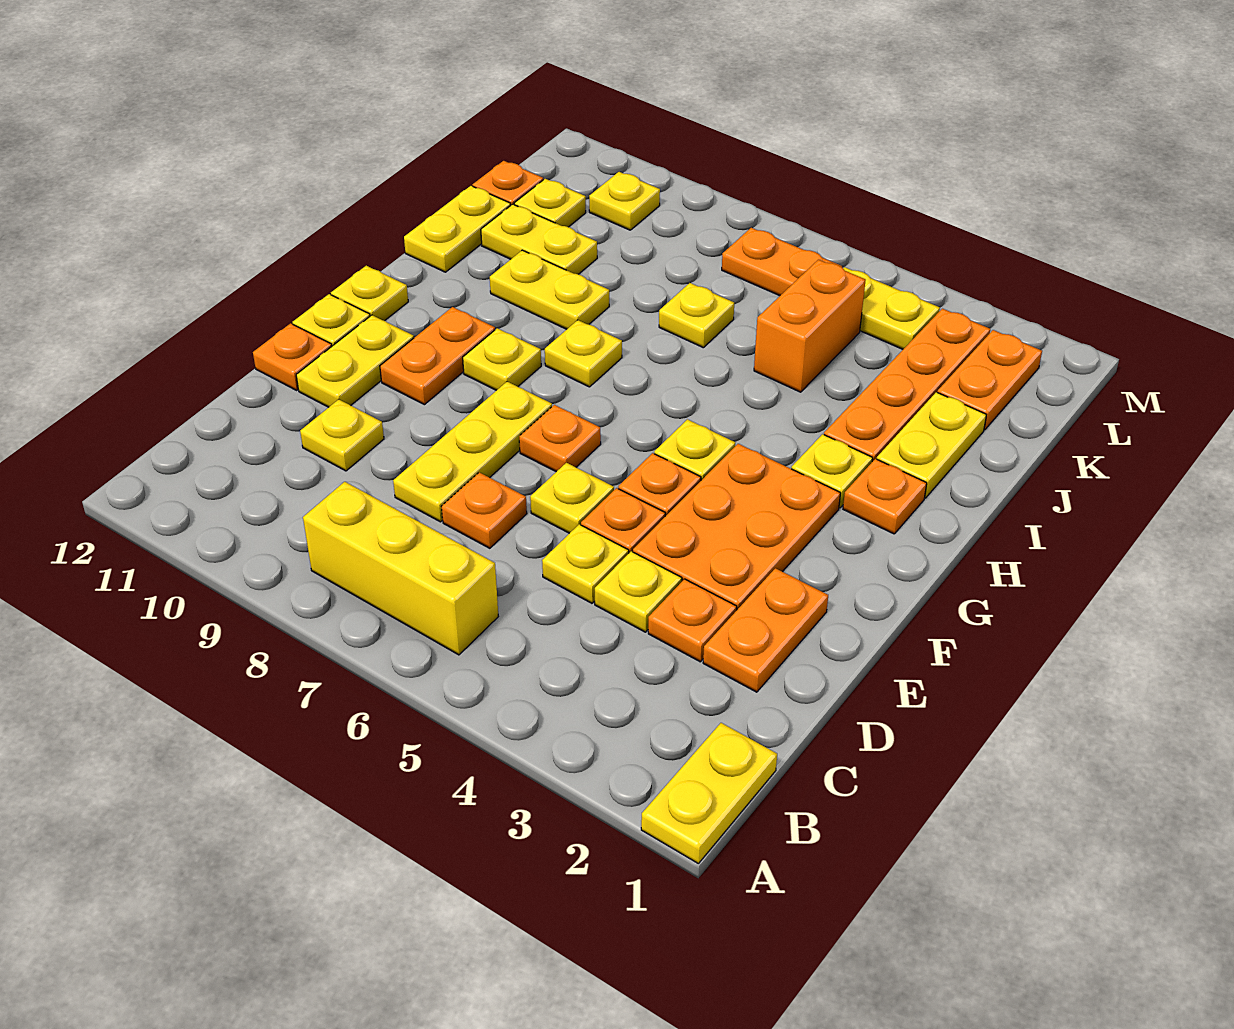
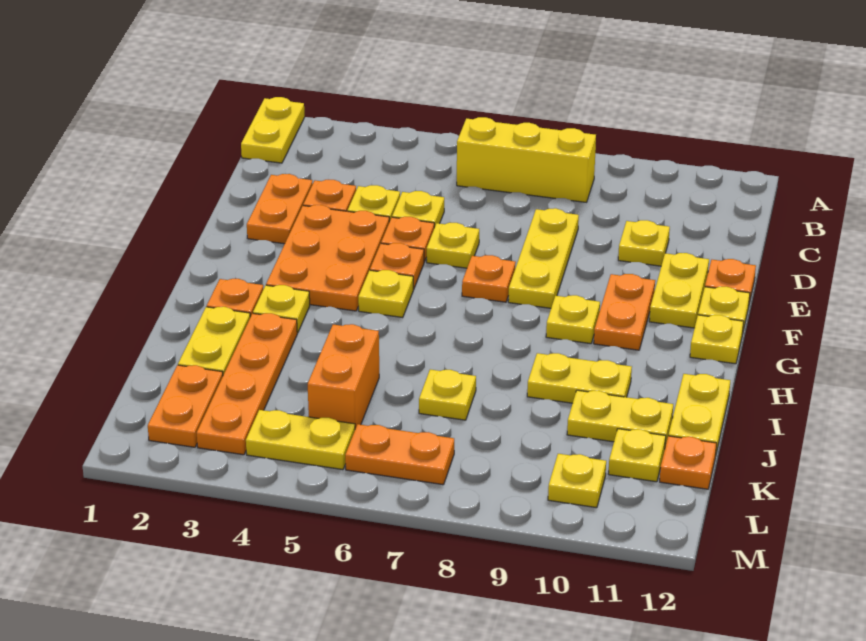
orange plate D7 level 1 -> none
yellow plate H8 level 1 -> none

